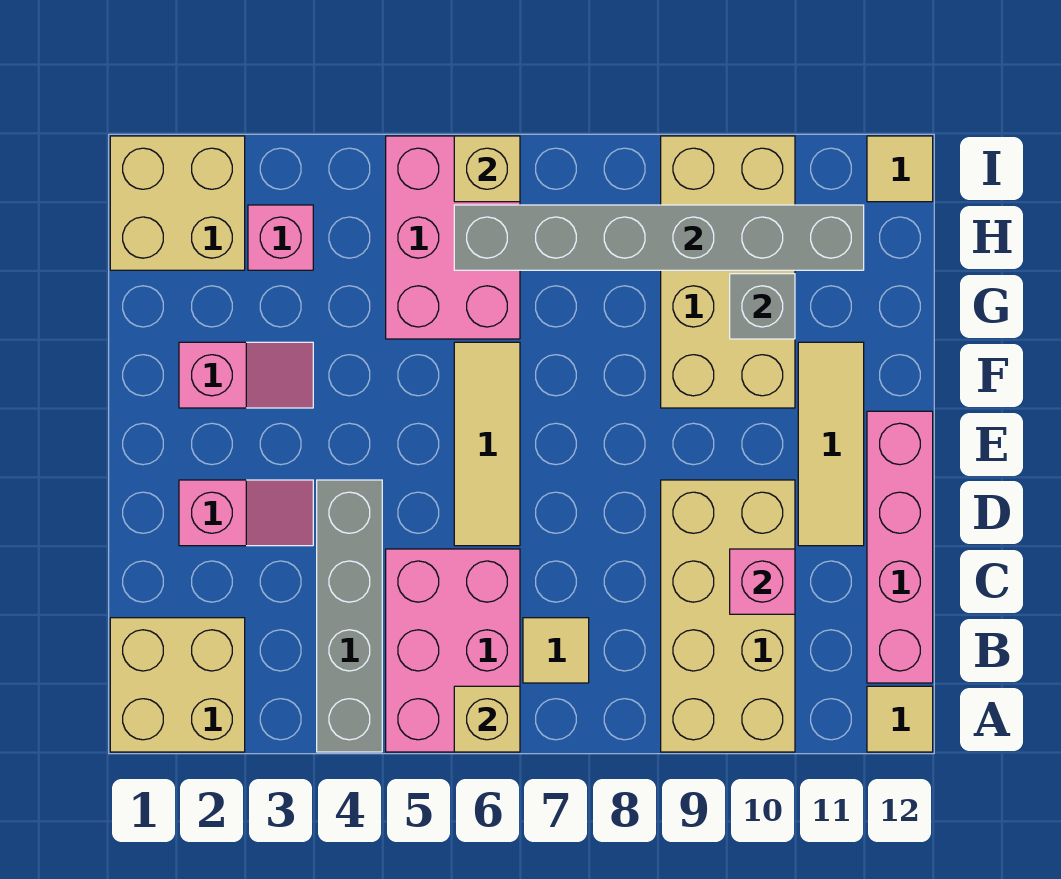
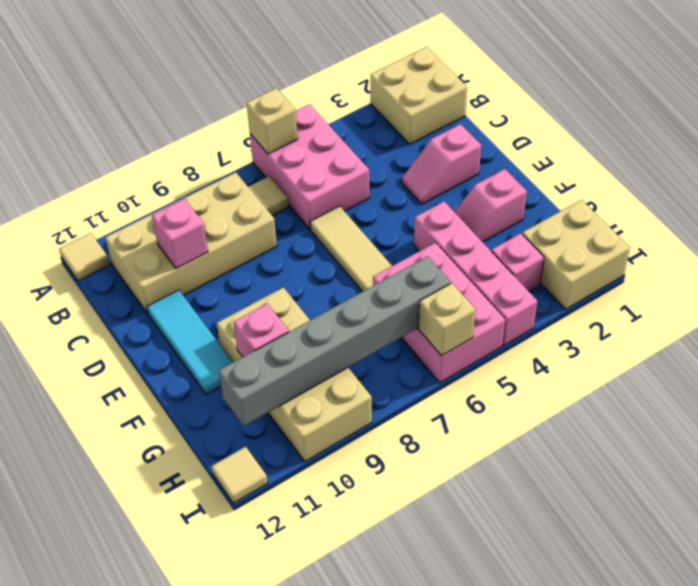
grey brick A4:D4 level 1 -> none
tan brick A9:D10 level 1 -> tan brick B8:C11 level 1
pink brick B12:E12 level 1 -> pink brick F4:I4 level 1
tan tile D11:F11 level 1 -> cyan tile D11:F11 level 1
grey brick G10 level 2 -> pink brick G10 level 2

